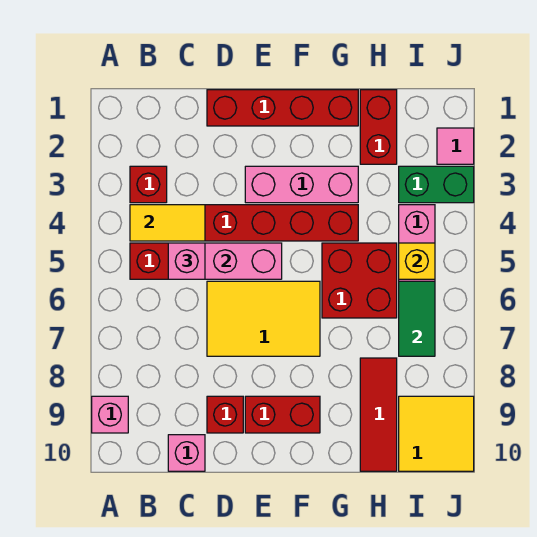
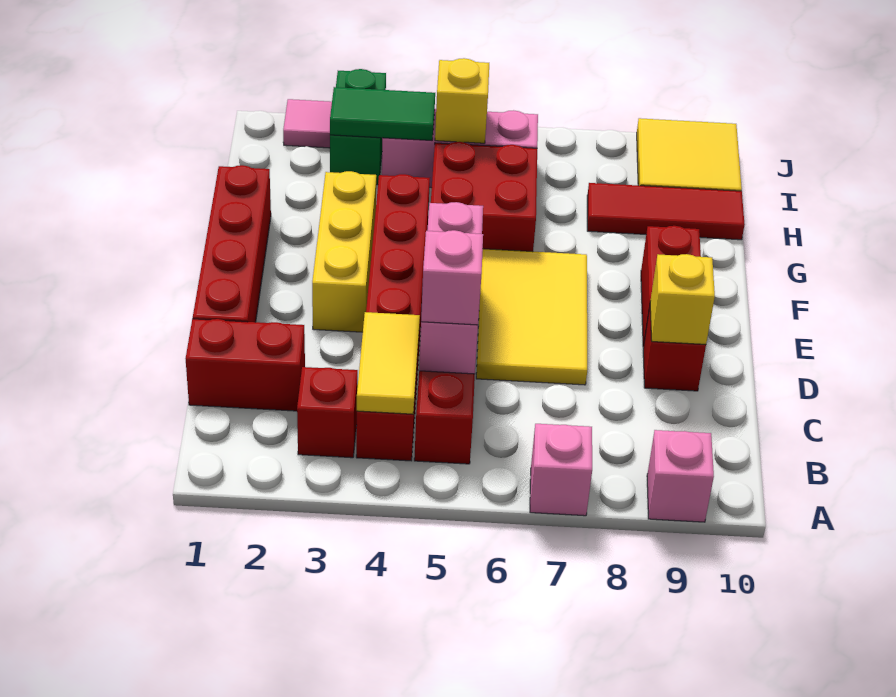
pink brick C10 level 1 -> pink brick A7 level 1
none -> yellow brick D9 level 2
pink brick E3:G3 level 1 -> yellow brick E3:G3 level 1
red brick H1:H2 level 1 -> red brick C1:C2 level 1
green tile I6:I7 level 2 -> green tile I3:I4 level 2

